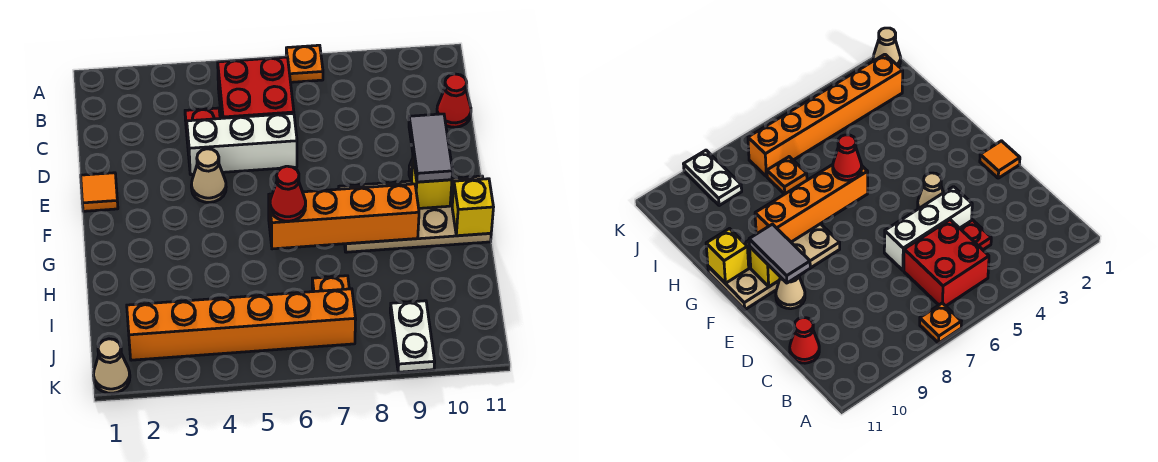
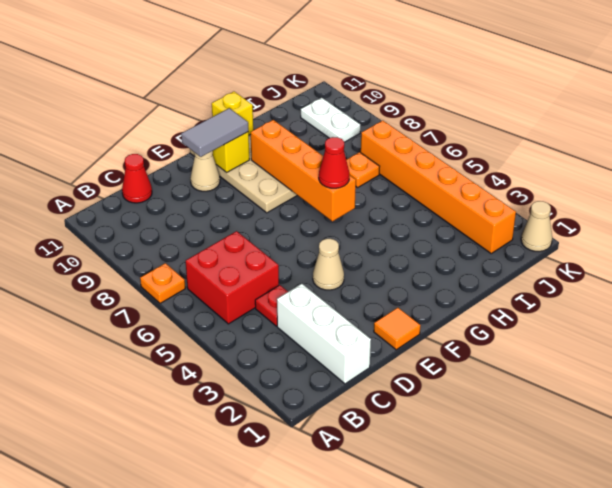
white brick D4:D6 level 1 -> white brick C1:C3 level 1
white plate J9:K9 level 1 -> white plate J9:J10 level 1

